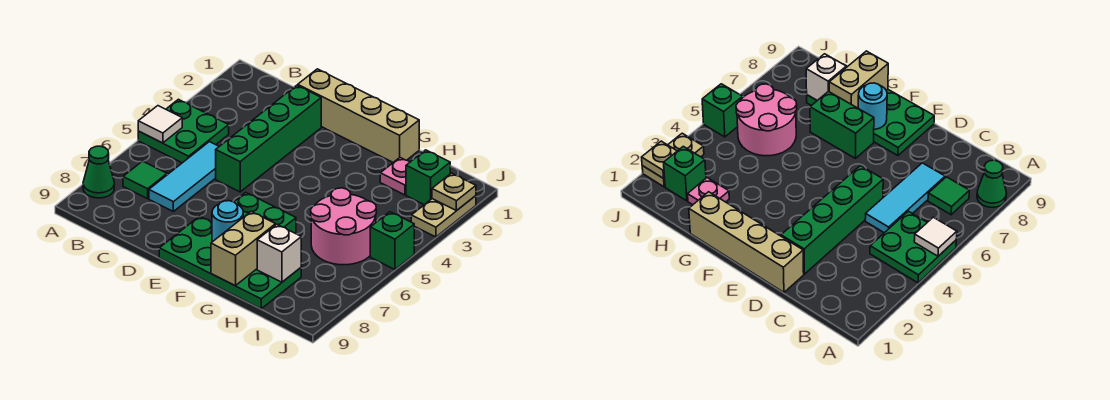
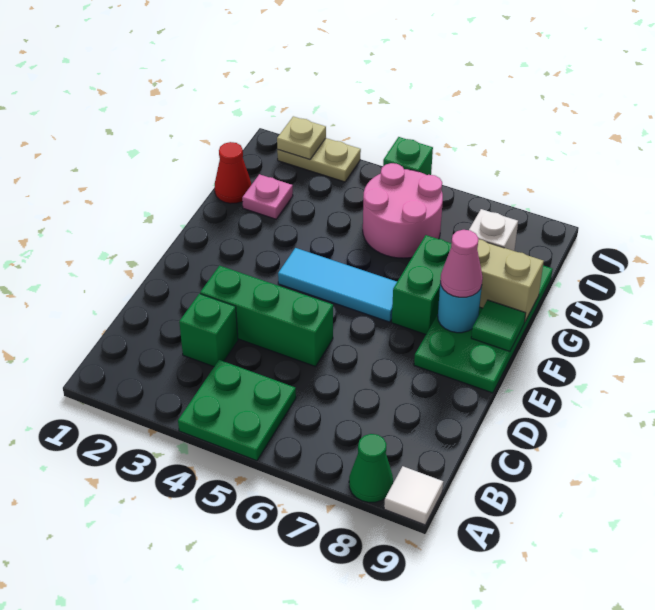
white tile A5 level 2 -> white tile A9 level 1
green tile B7 level 1 -> green tile F9 level 2
cyan tile C5:C7 level 1 -> cyan tile F4:F6 level 1
tan brick D1:G1 level 1 -> none
green brick D2:D5 level 1 -> green brick D3:D5 level 1
none -> pink cone F8 level 3
none -> red cone H1 level 1
green brick I2 level 1 -> green brick C3 level 1

